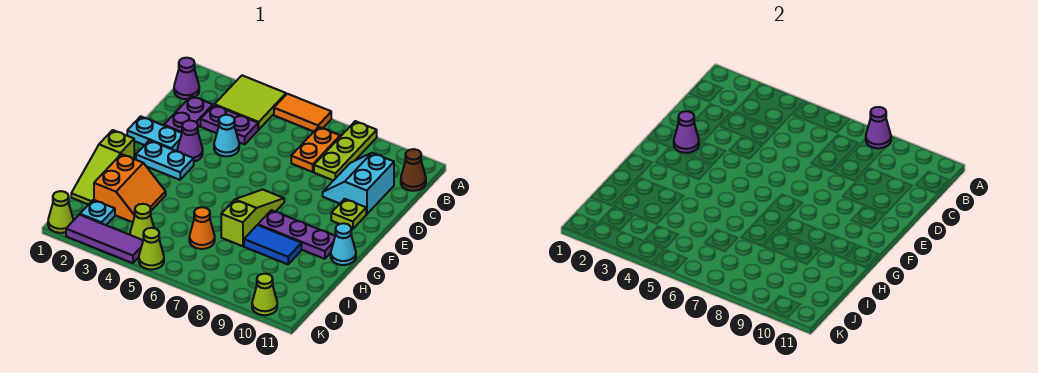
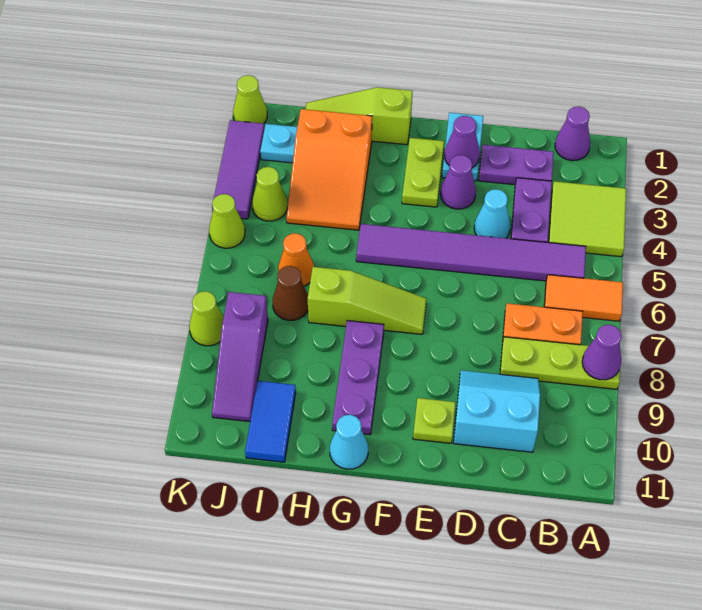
orange tile A5:A6 level 1 -> orange tile A6:B6 level 1
none -> purple tile B5:G5 level 1
brown cone B11 level 1 -> brown cone I7 level 1
cyan plate F2:F3 level 1 -> lime plate F2:F3 level 1
orange slope H2:I3 level 1 top 2 -> orange slope H2:I4 level 1 top 2
blue tile H8:H9 level 1 -> blue tile I10:I11 level 1
none -> purple slope J8:J10 level 1 top 8
lime cone K10 level 1 -> lime cone K8 level 1

